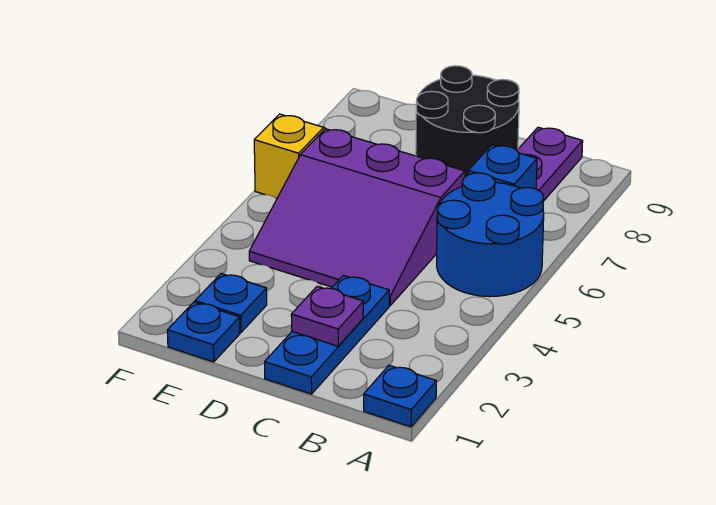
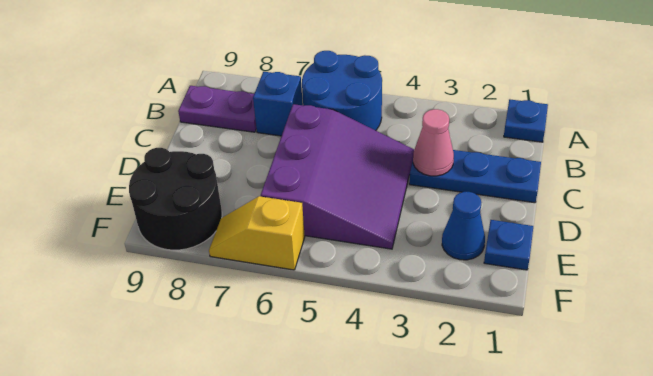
purple plate C2 level 2 -> none
none -> pink cone C3 level 2
black round brick C8:D9 level 1 -> black round brick E8:F9 level 1
blue plate E2 level 1 -> blue cone E2 level 1

